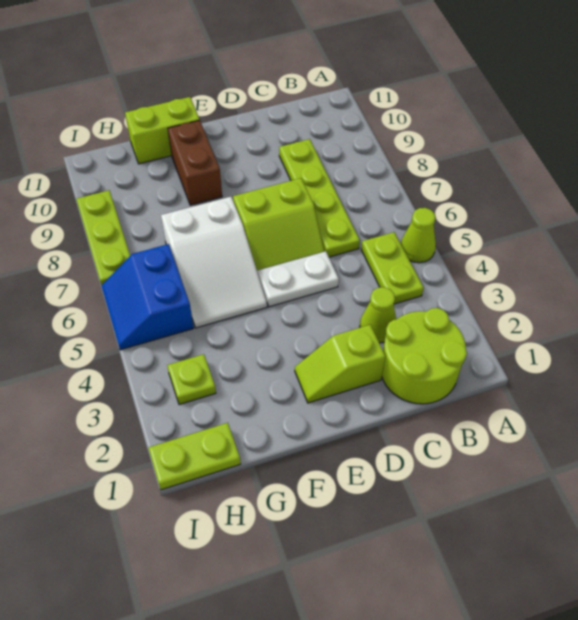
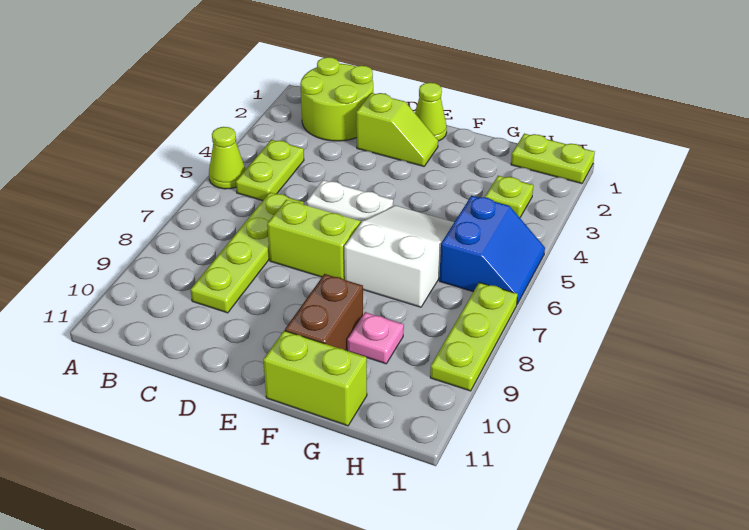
lime cone C3 level 1 -> lime cone E1 level 1
none -> pink plate G9 level 1

